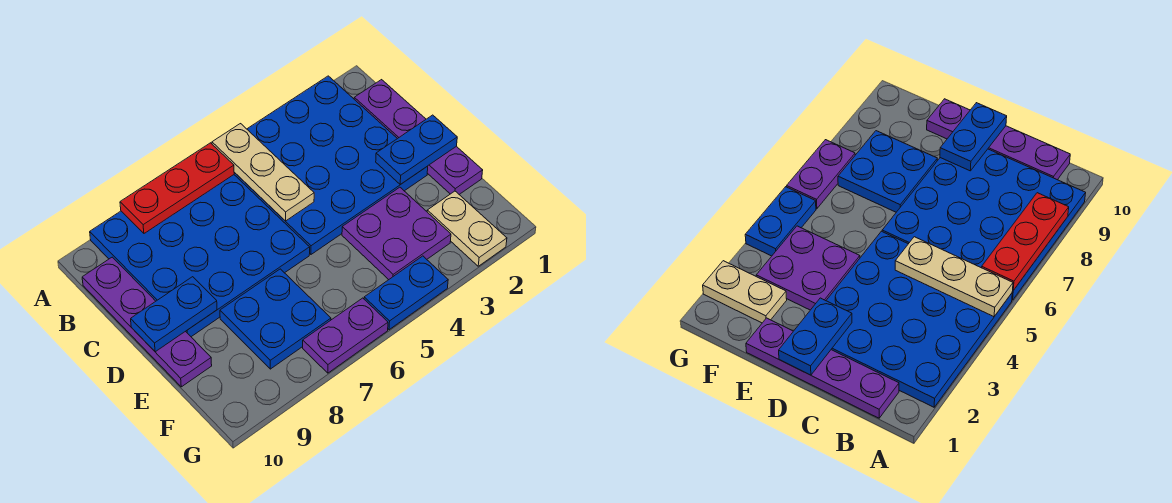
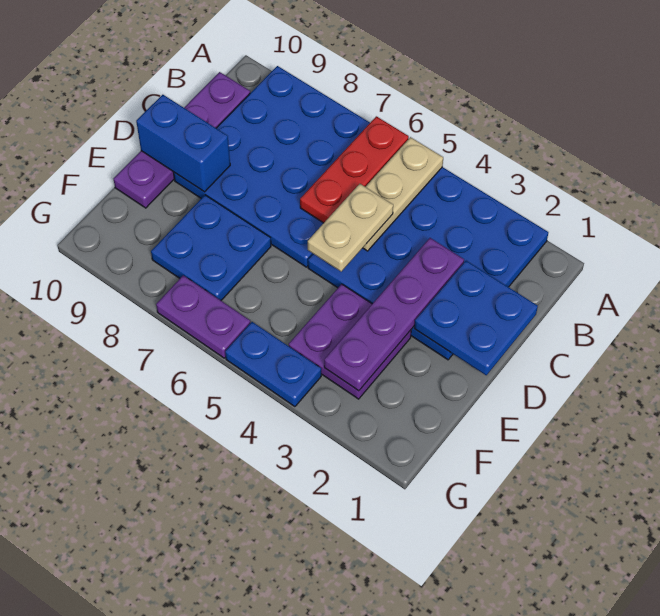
red plate A6:A8 level 2 -> red plate A6:C6 level 2
purple plate B1:E1 level 1 -> purple plate C3:F3 level 2
blue plate D1:D2 level 2 -> blue plate C1:D2 level 2
blue plate D9:D10 level 2 -> blue brick D9:D10 level 2
tan plate F2:G2 level 1 -> tan plate C5:D5 level 3

